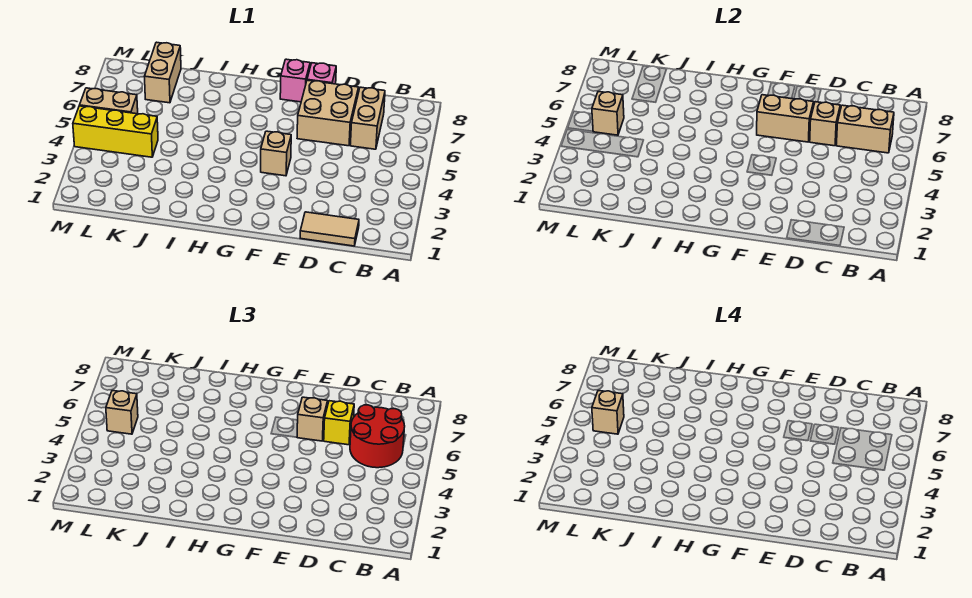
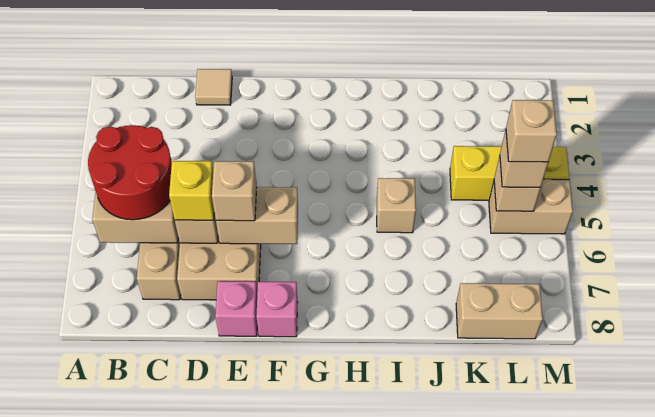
tan tile C1:D1 level 1 -> tan tile D1 level 1
tan brick F4 level 1 -> tan brick I5 level 1
tan brick K7:K8 level 1 -> tan brick K8:L8 level 1

